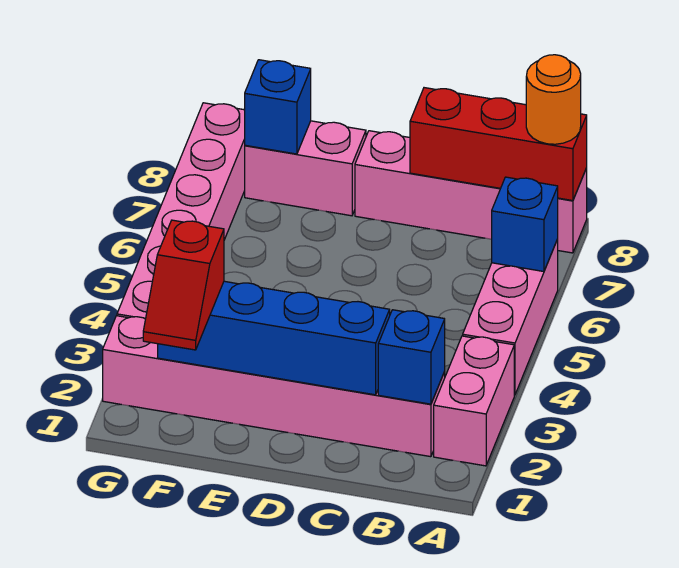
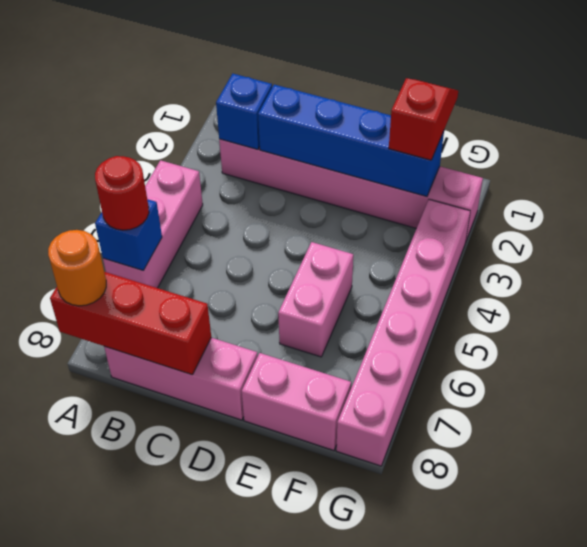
pink brick A2:A3 level 1 -> pink brick E5:E6 level 1
none -> red round brick A6 level 3
pink brick A8:D8 level 1 -> pink brick B8:D8 level 1
blue brick F8 level 2 -> none

